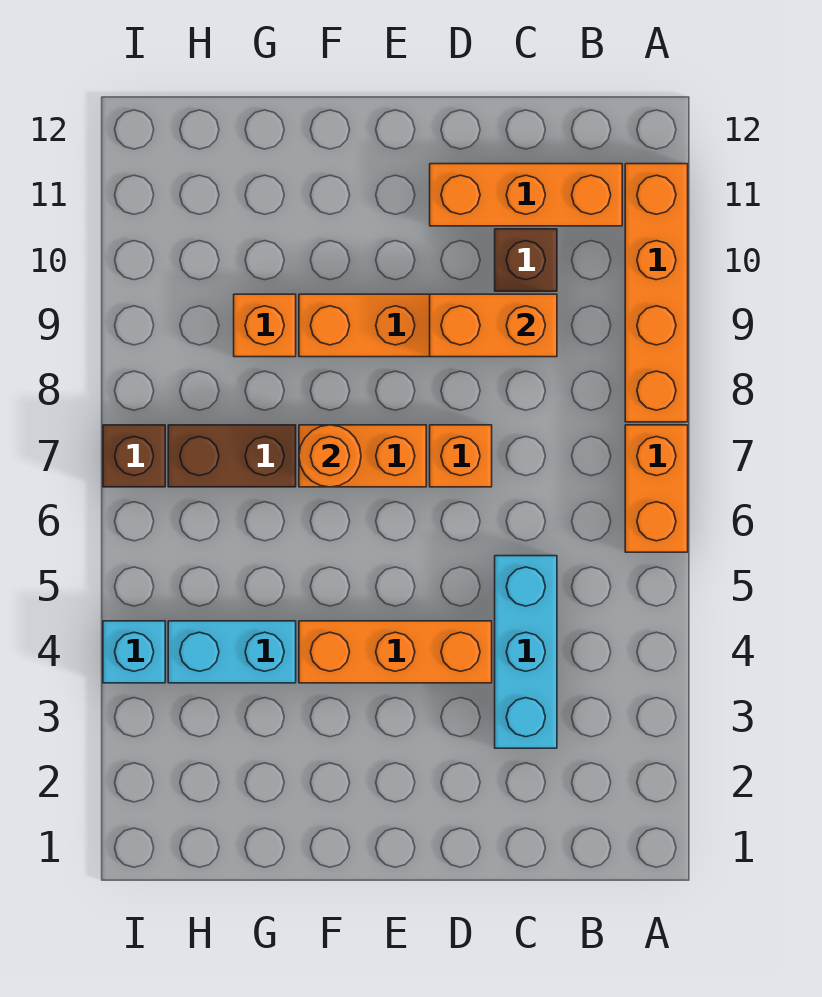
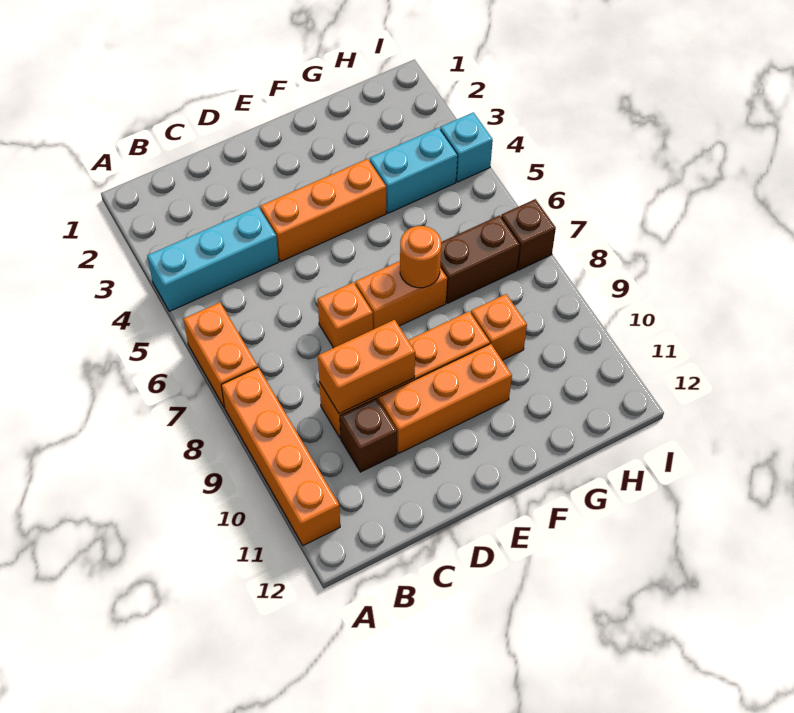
orange brick B11:D11 level 1 -> orange brick D10:F10 level 1
cyan brick C3:C5 level 1 -> cyan brick A4:C4 level 1

